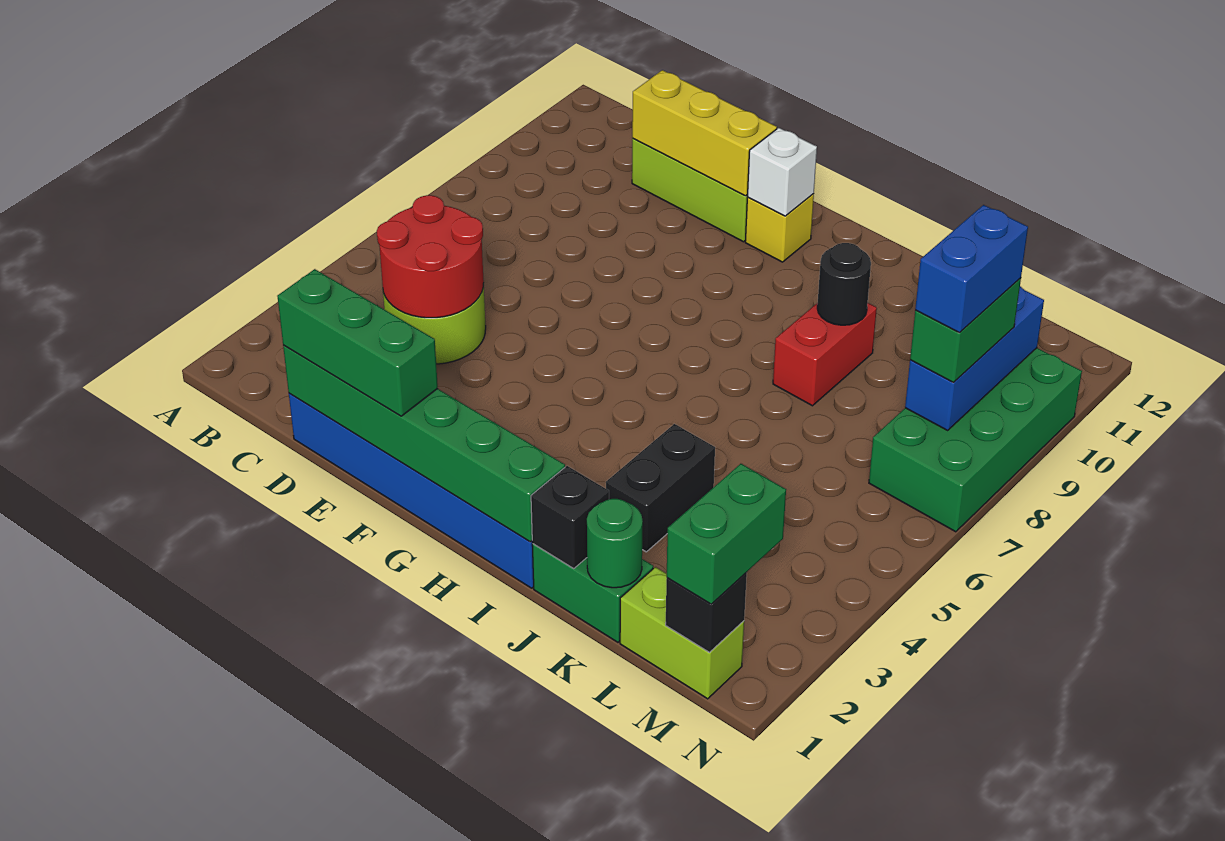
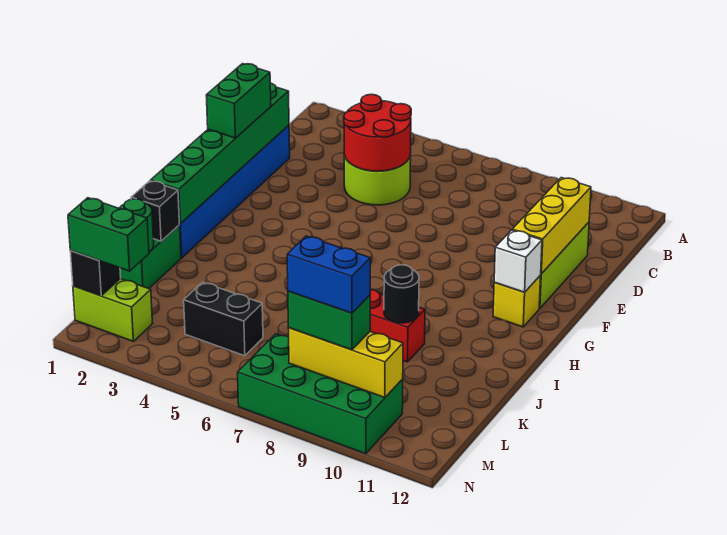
green brick D1:F1 level 3 -> green brick E1:F1 level 3
black brick J3:J4 level 1 -> black brick L4:L5 level 1
lime brick L1:M1 level 1 -> lime brick M1:M2 level 1
blue brick M8:M10 level 2 -> yellow brick M8:M10 level 2

